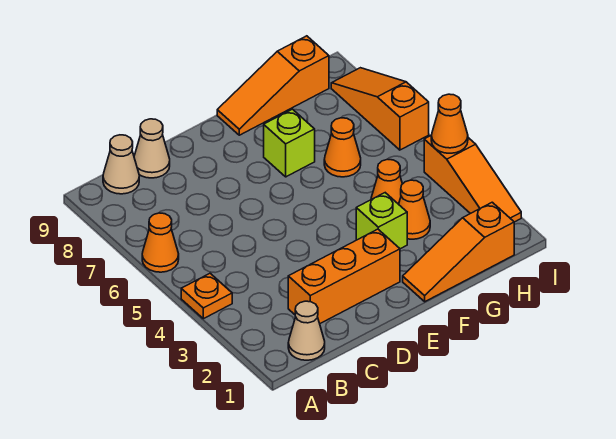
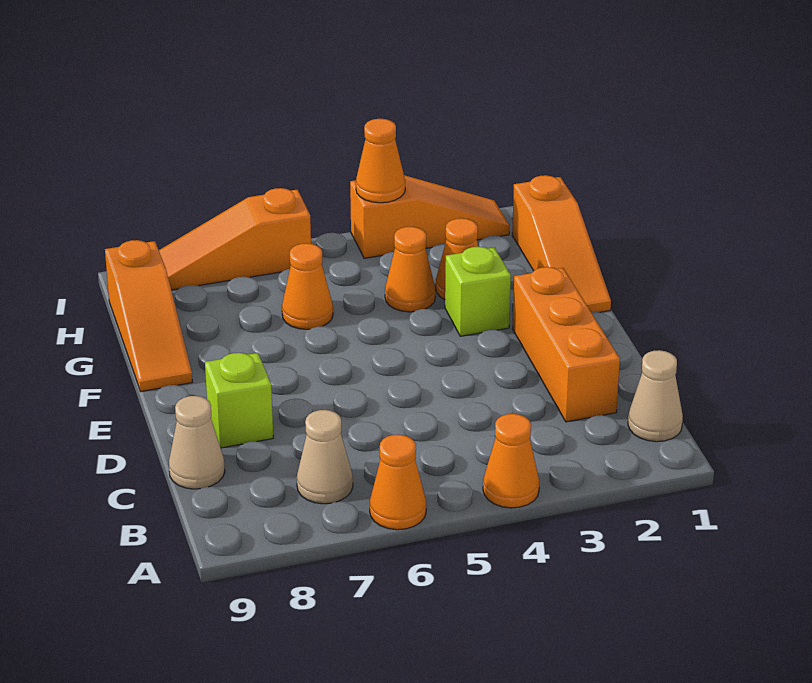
orange plate A4 level 1 -> orange cone A4 level 1
tan cone B9 level 1 -> tan cone B7 level 1
lime brick F7 level 1 -> lime brick D8 level 1

